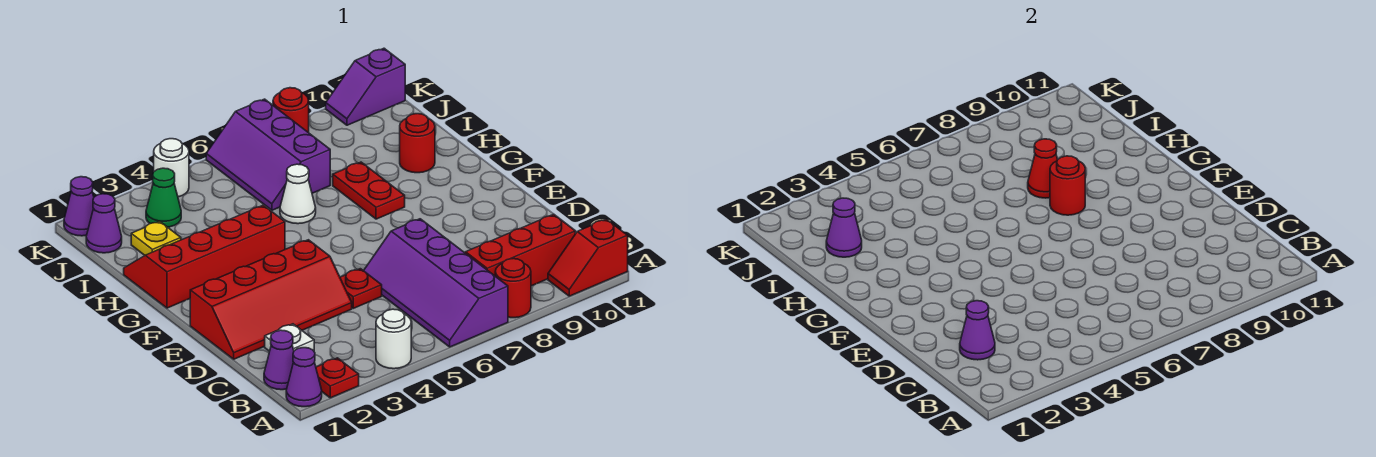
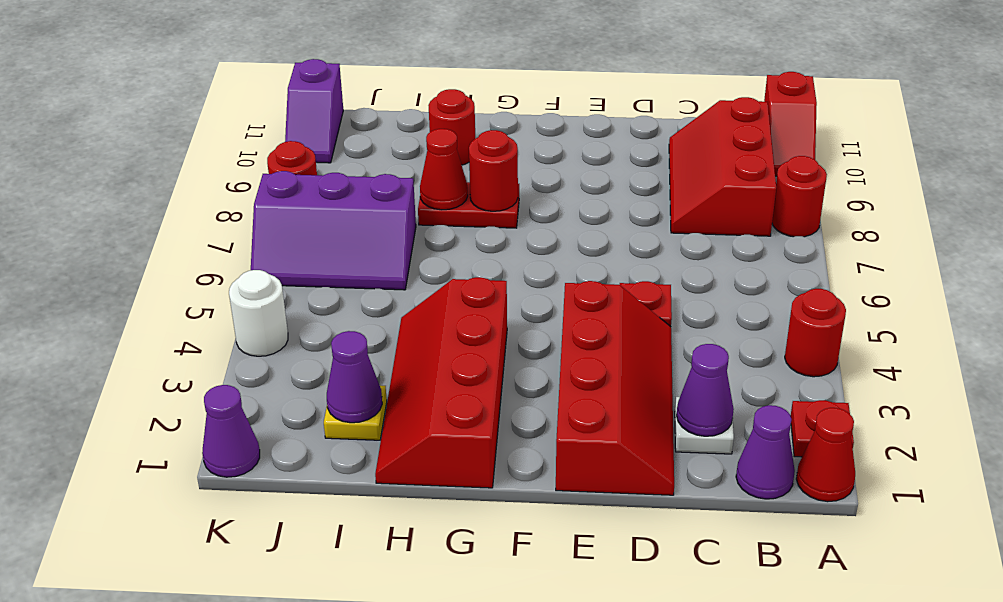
purple cone A1 level 1 -> red cone A1 level 1
white round brick A4 level 1 -> red round brick A4 level 1
purple slope A6:D7 level 1 top 7 -> none
white cone H6 level 1 -> none
purple cone J1 level 1 -> none
green cone J3 level 1 -> none

